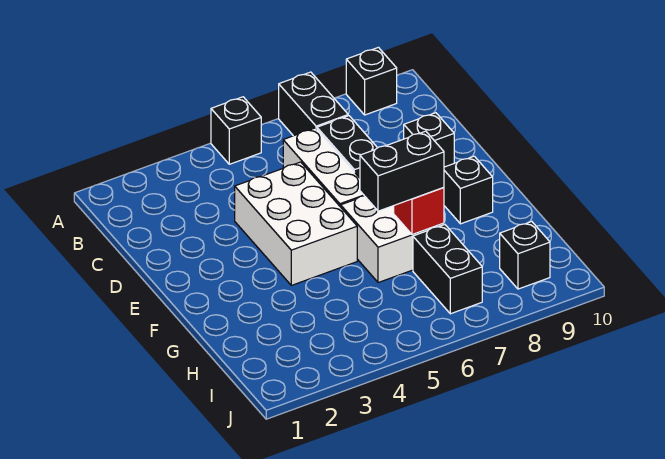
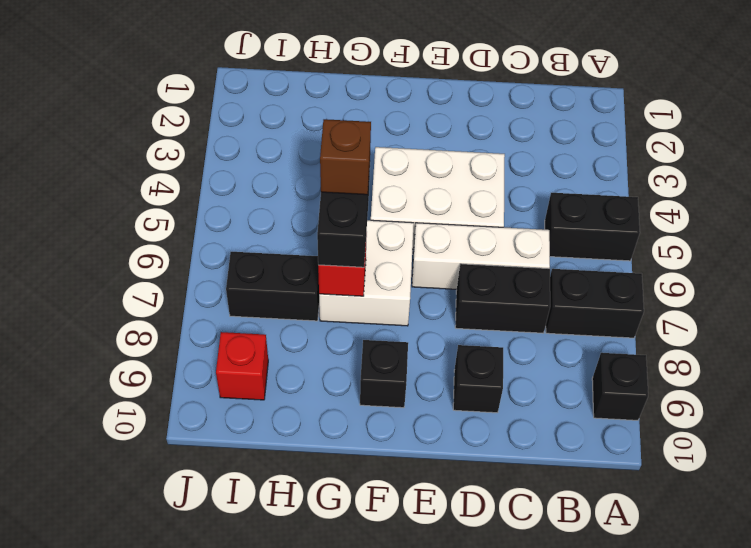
black brick A5 level 1 -> black brick A5:B5 level 1
none -> brown brick G6 level 4
black brick I9 level 1 -> red brick I9 level 1

